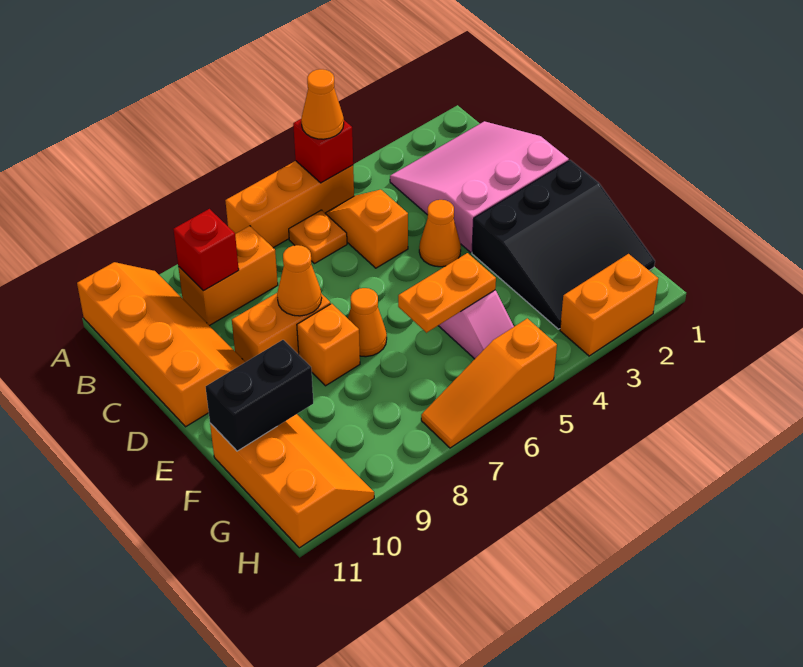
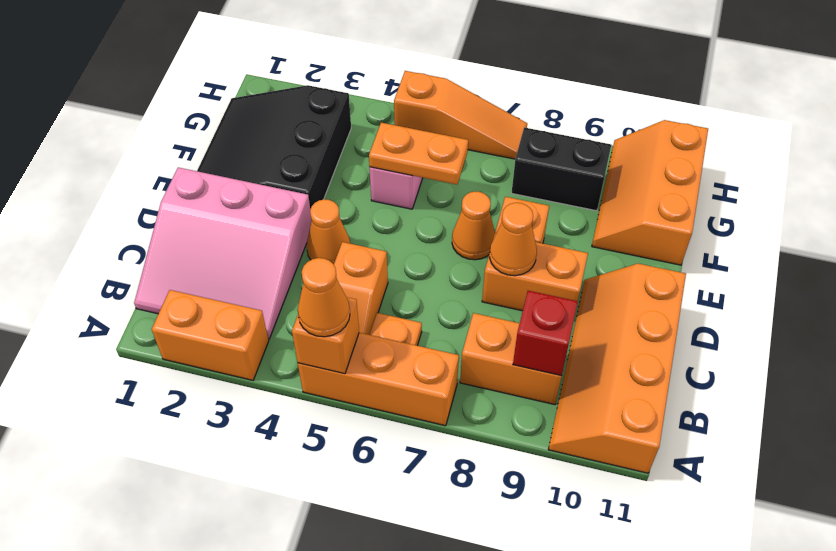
red brick A5 level 2 -> orange brick A5 level 2
black slope E1:G3 level 1 top E -> black slope E1:G3 level 1 top 3
black brick F10:F11 level 2 -> black brick G8:G9 level 1
orange brick H2:H3 level 1 -> orange brick A2:A3 level 1

